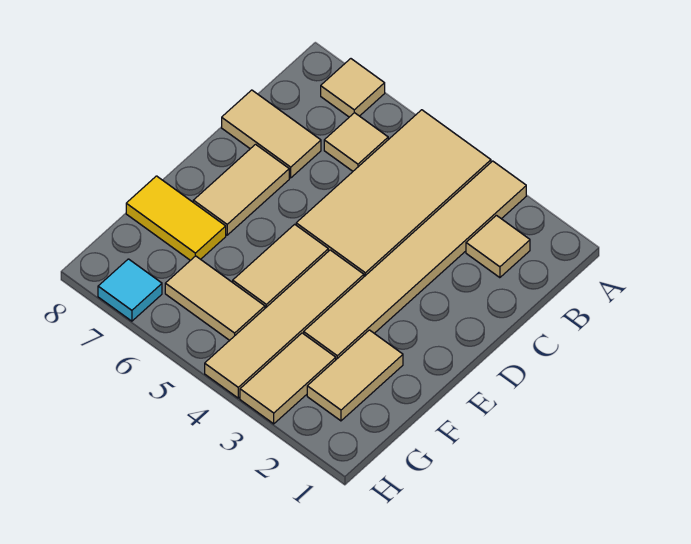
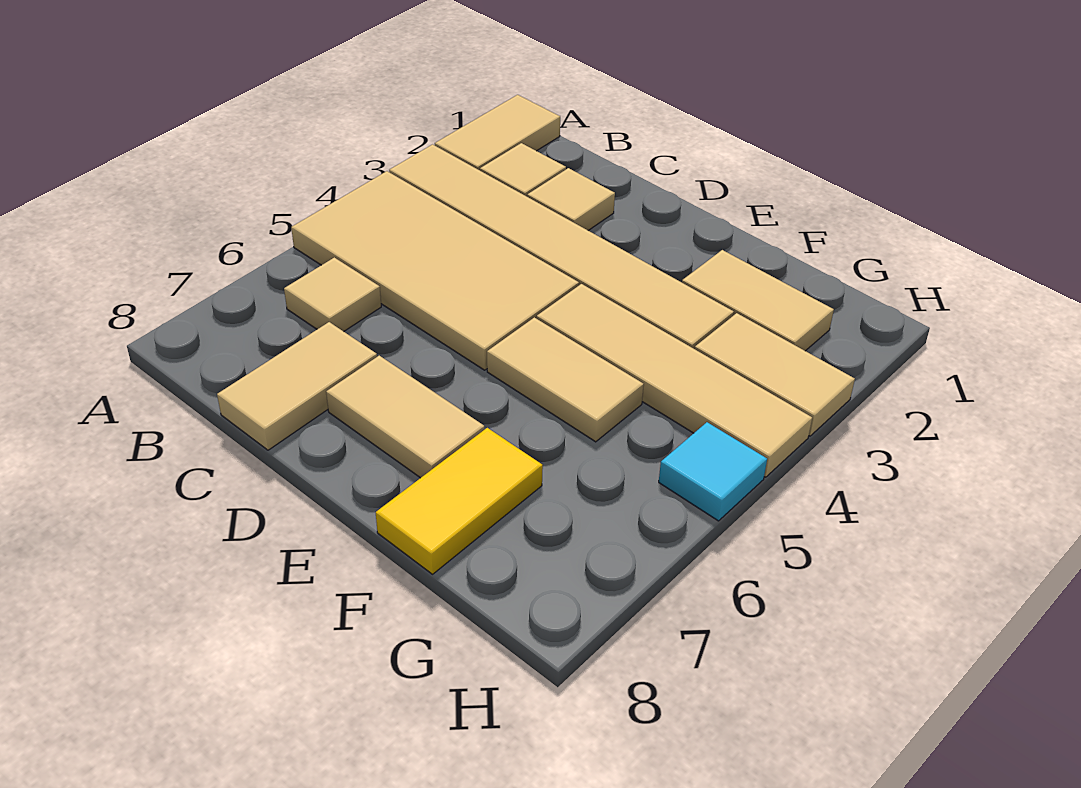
tan tile A7 level 1 -> tan tile C2 level 1
tan tile G5:G6 level 1 -> tan tile A1:A2 level 1
cyan tile H7 level 1 -> cyan tile H5 level 1

